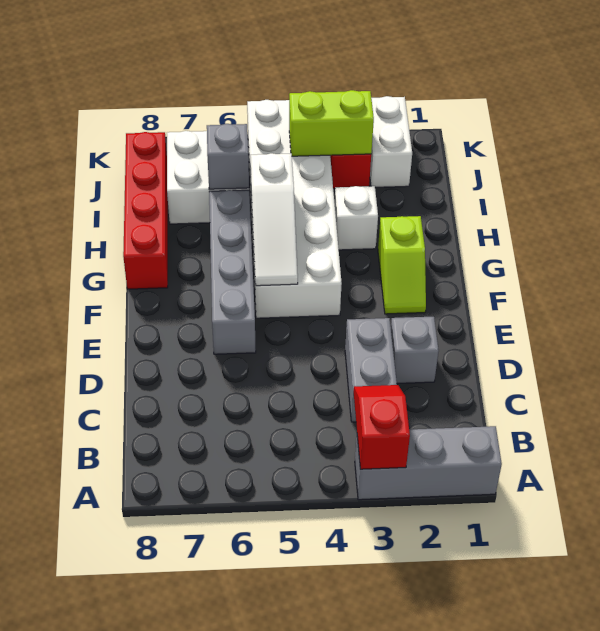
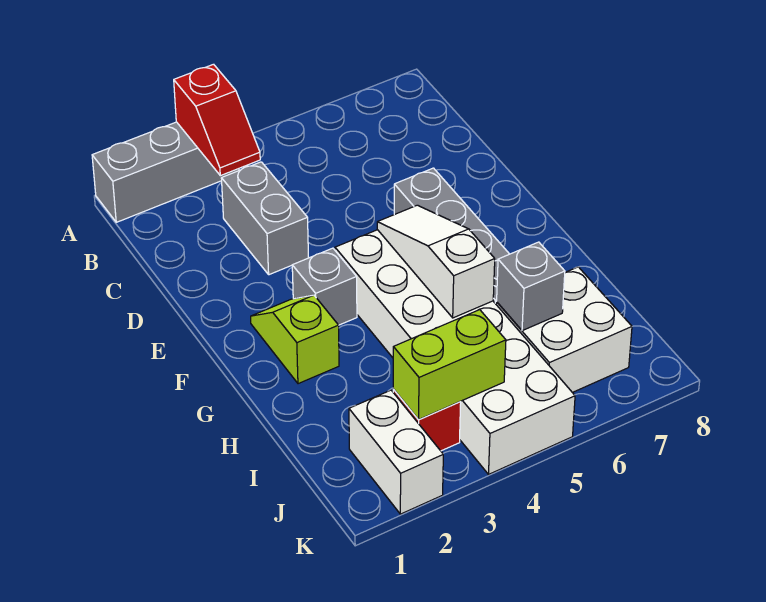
grey brick D2 level 1 -> grey brick F3 level 1
red brick G8:J8 level 1 -> none
white brick H3 level 1 -> none

